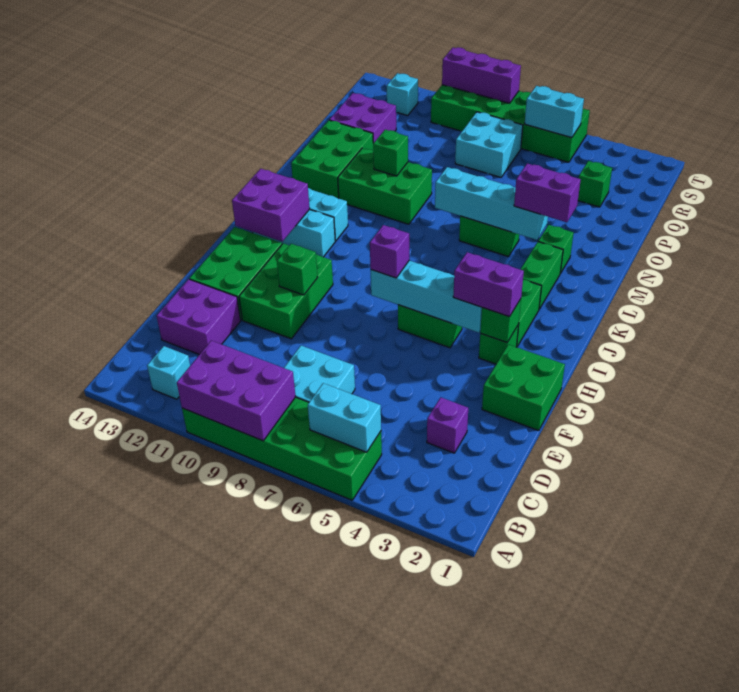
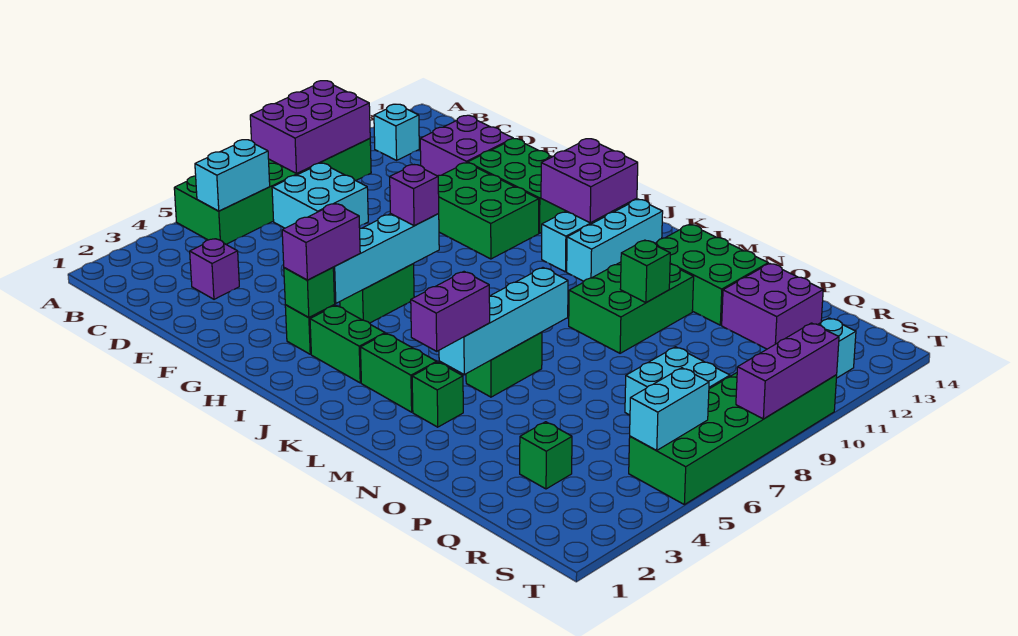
green brick F1:G2 level 1 -> none
green brick G10 level 2 -> none

